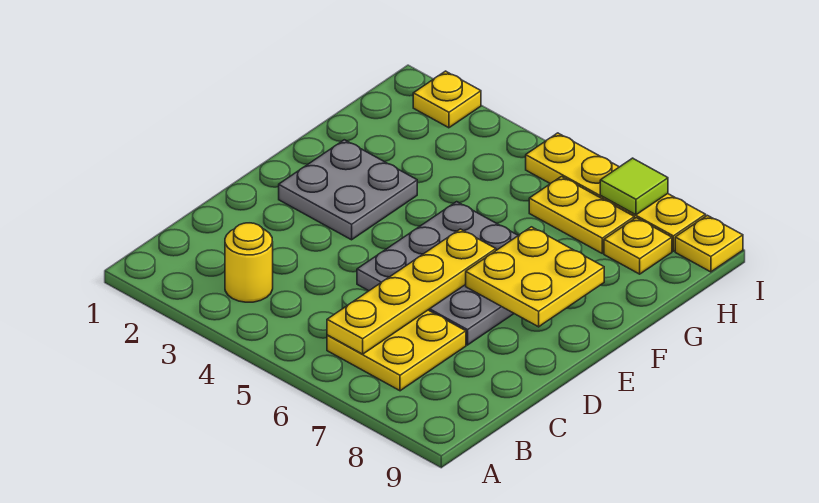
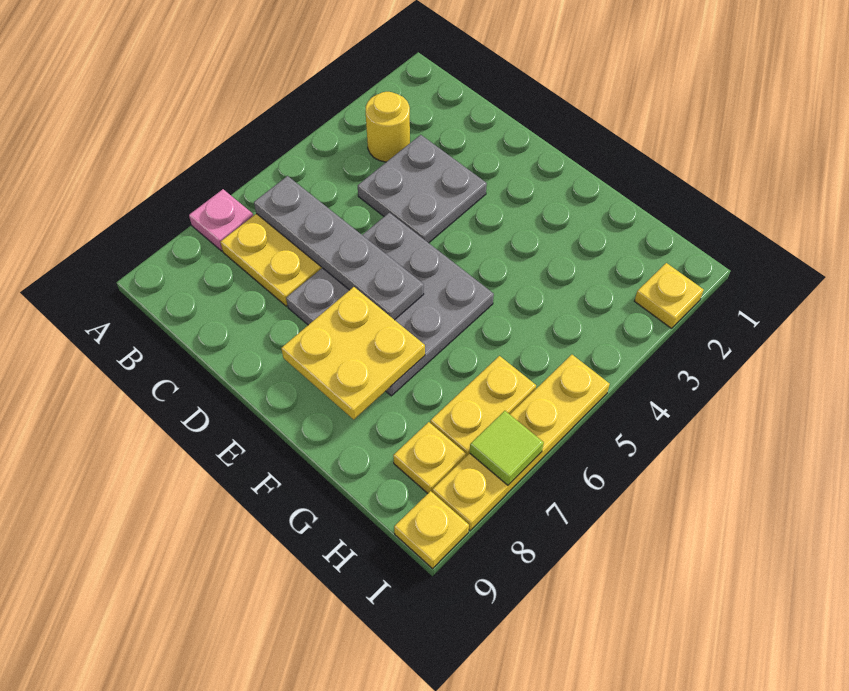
none -> pink plate A7 level 1
yellow plate B6:E6 level 2 -> grey plate B6:E6 level 2
grey plate E2:F3 level 1 -> grey plate C3:D4 level 1

